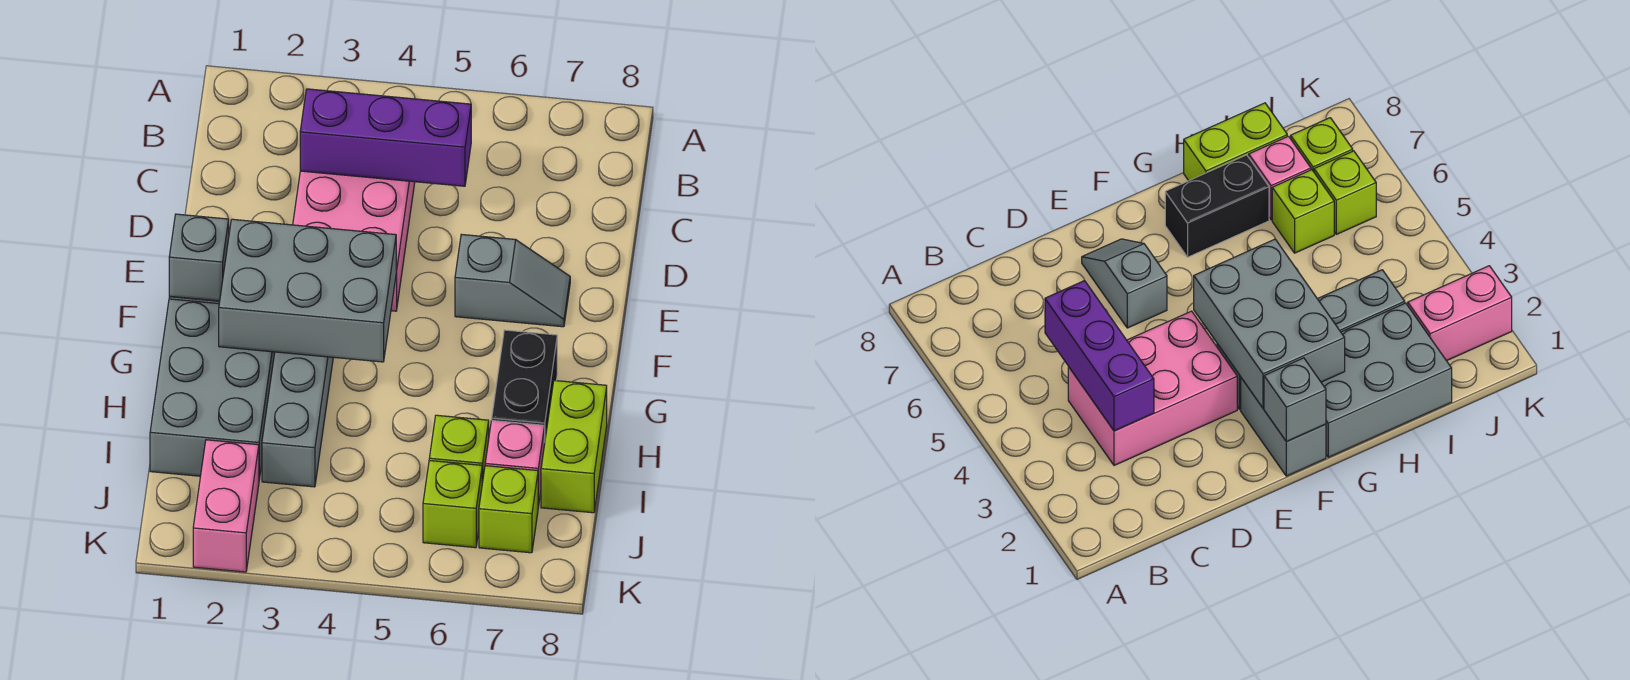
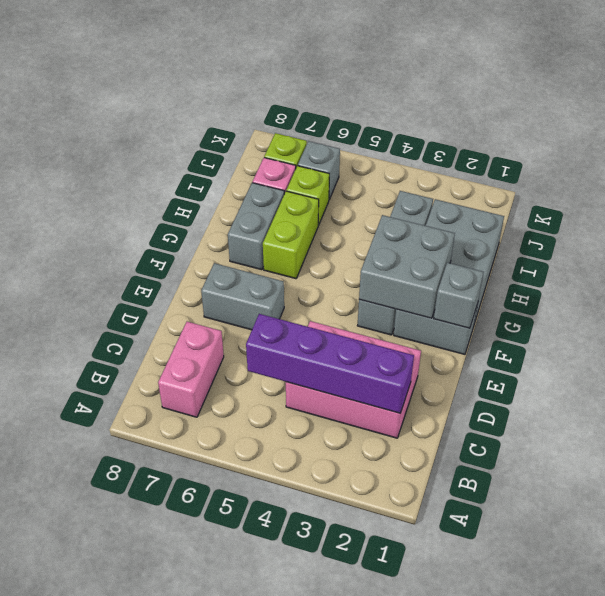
pink brick C3:E4 level 1 -> pink brick C2:D4 level 1
purple brick C3:C5 level 2 -> purple brick C2:C5 level 2
grey slope E6:E7 level 1 top 6 -> grey brick E6:E7 level 1
grey brick F2:G4 level 2 -> grey brick F2:G3 level 2
black brick G7:H7 level 1 -> grey brick G7:H7 level 1
lime brick H8:I8 level 1 -> lime brick G6:H6 level 1
pink brick J2:K2 level 1 -> pink brick B7:C7 level 1
lime brick J6 level 1 -> grey brick J6 level 1

